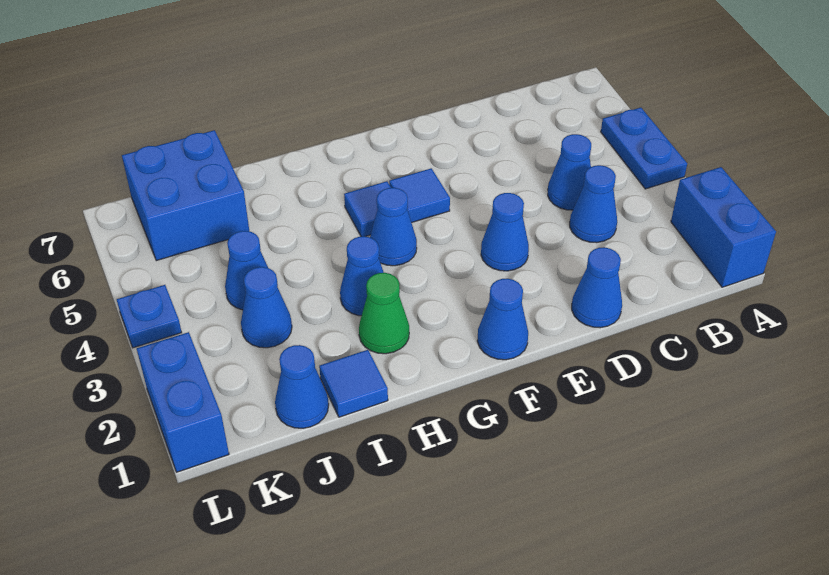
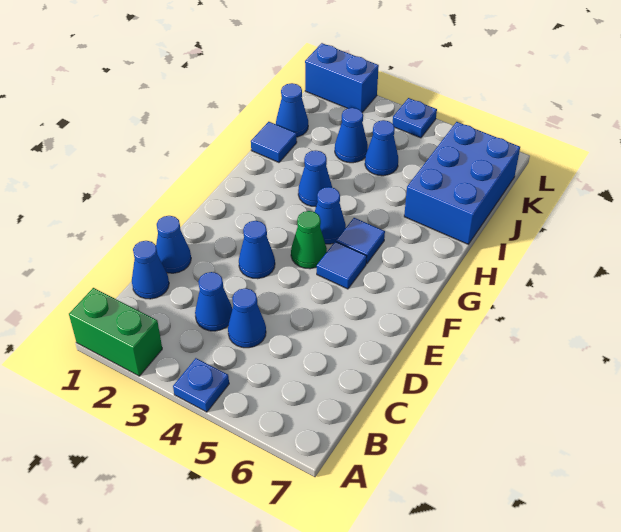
blue brick A1:A2 level 1 -> green brick A1:A2 level 1
blue plate A4:A5 level 1 -> blue plate A4 level 1
blue cone F1 level 1 -> blue cone C1 level 1
green cone H2 level 1 -> green cone F4 level 1
blue brick J6:K7 level 1 -> blue brick I6:K7 level 1

